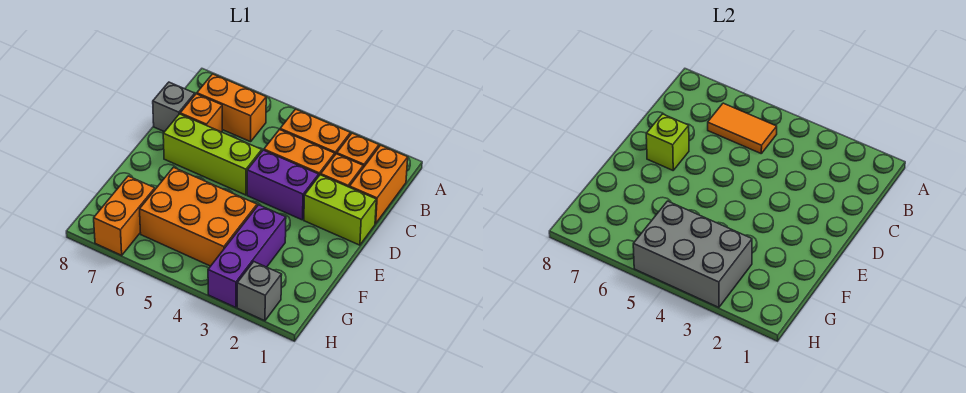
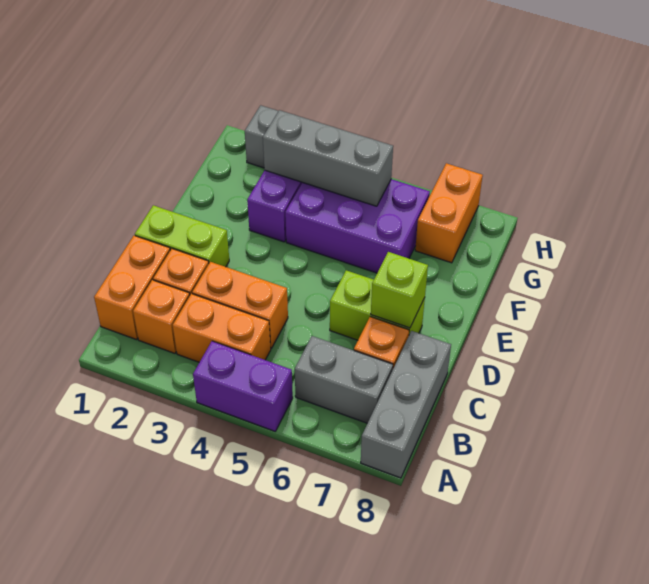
orange tile B5:B6 level 2 -> none
orange brick B6:B7 level 1 -> grey brick B6:B7 level 1
grey brick C8 level 1 -> grey brick A8:C8 level 1
purple brick D3:D4 level 1 -> purple brick A4:A5 level 1
lime brick D5:D7 level 1 -> lime brick D6:D7 level 1
orange brick F4:G6 level 1 -> purple brick F4:G6 level 1
grey brick G3:H5 level 2 -> grey brick G3:G5 level 2

